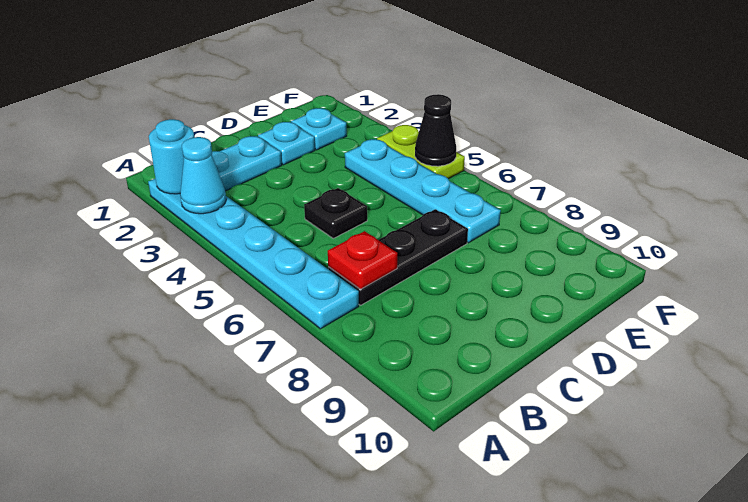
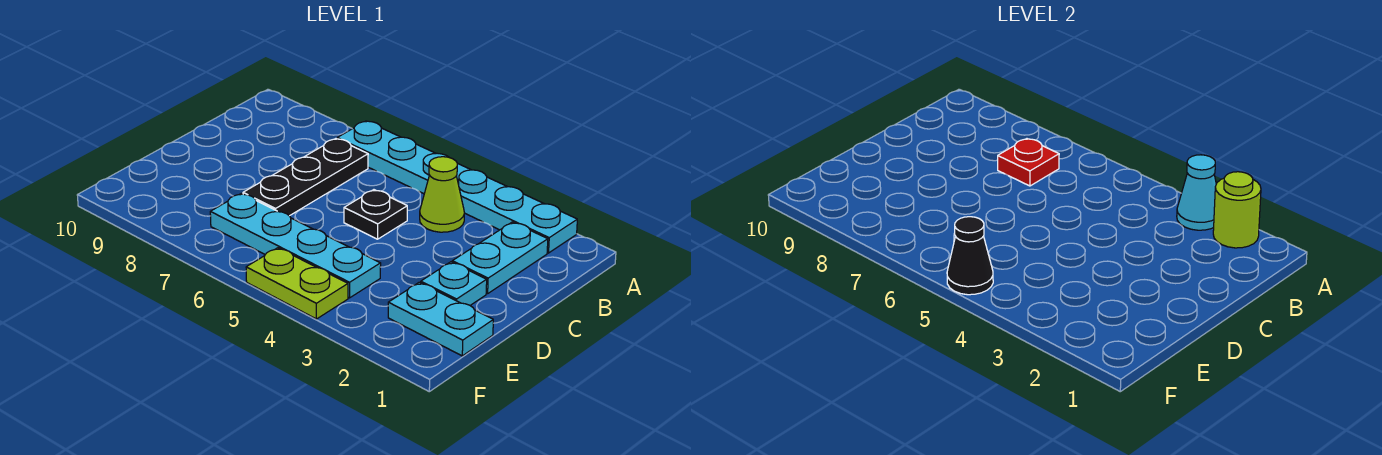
cyan round brick A2 level 2 -> lime round brick A2 level 2
none -> lime cone B4 level 1
cyan plate E2 level 1 -> cyan plate E1:E2 level 1

